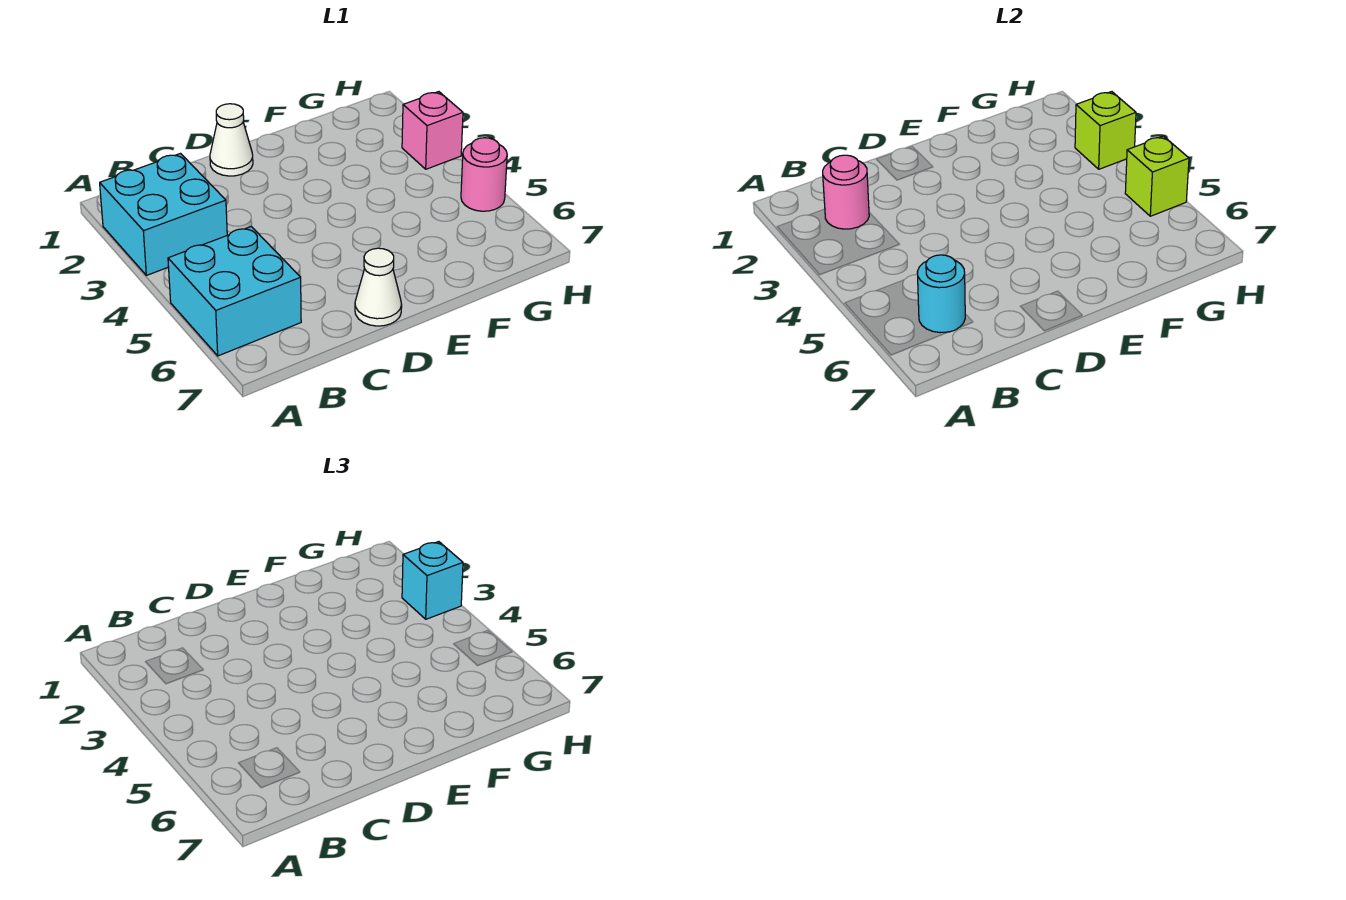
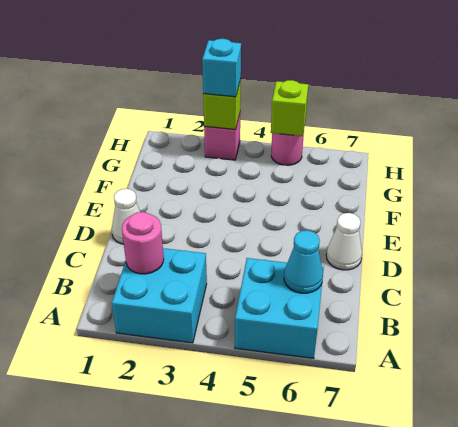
cyan round brick B6 level 2 -> cyan cone B6 level 2

